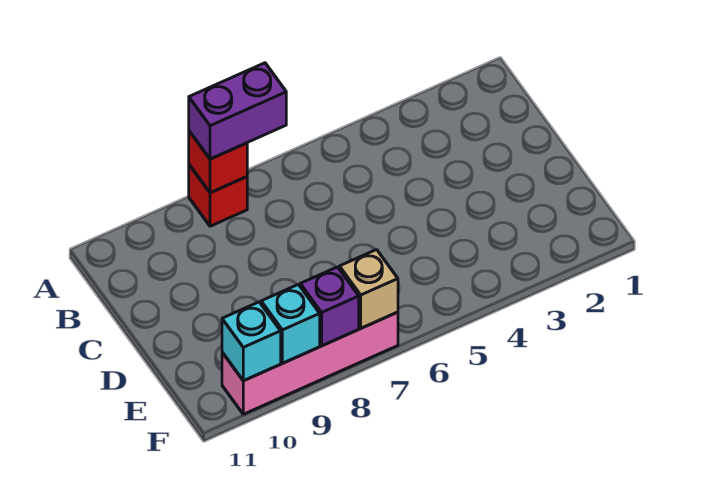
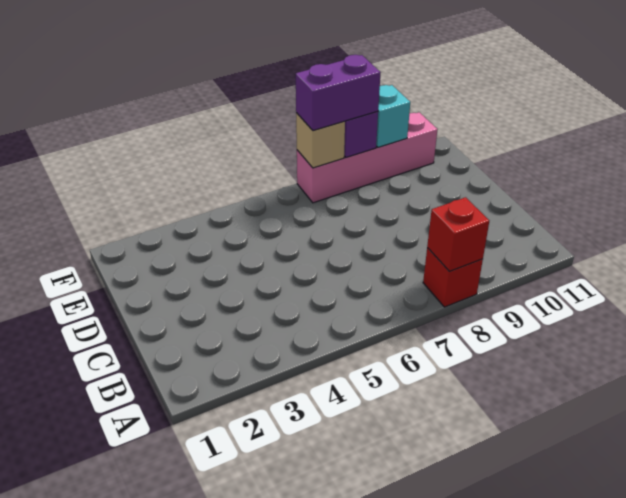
purple brick A7:A8 level 3 -> purple brick F7:F8 level 3
cyan brick F10 level 2 -> none

